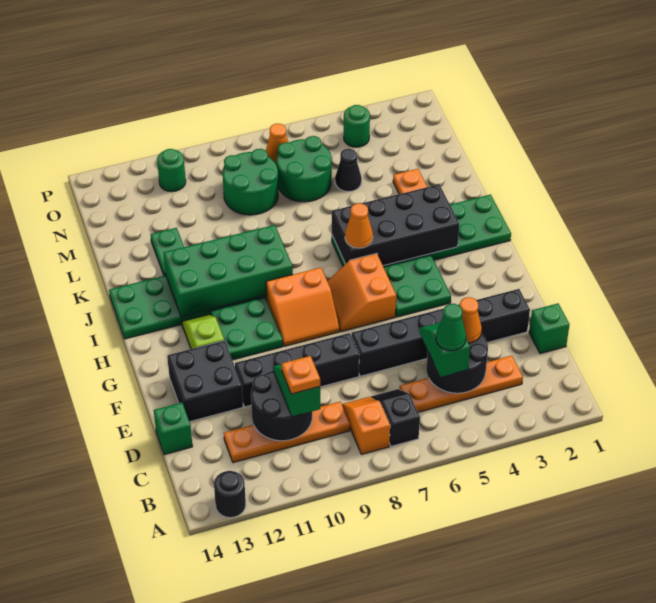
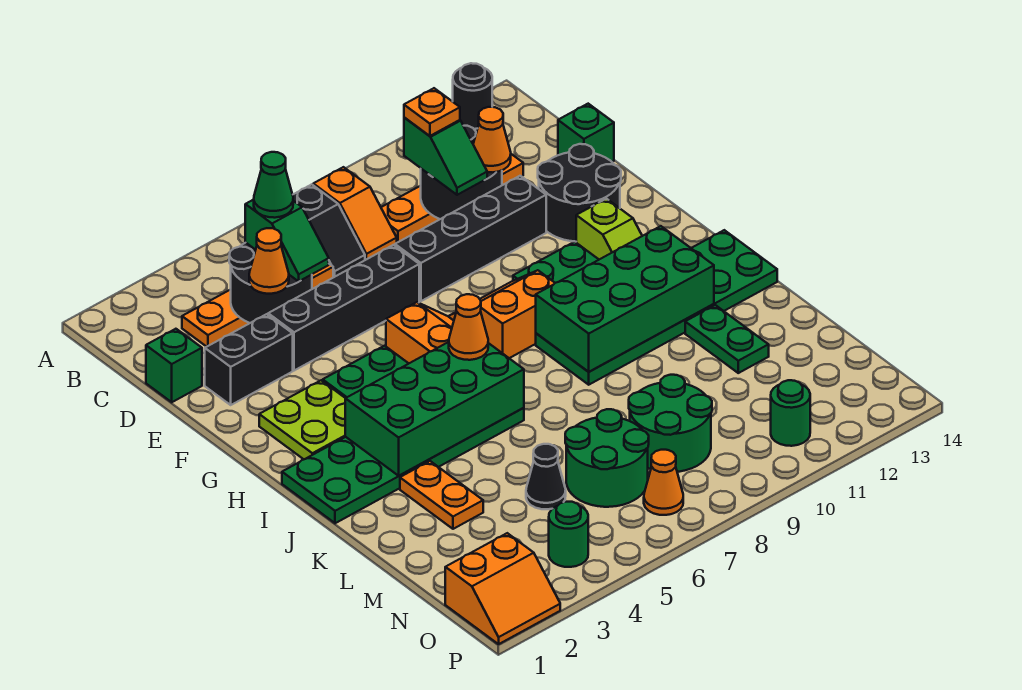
none -> orange cone D11 level 3
black brick E12:F13 level 1 -> black round brick E12:F13 level 1
none -> lime plate G2:H3 level 1
black brick I3:J6 level 2 -> green brick I3:J6 level 2
none -> orange slope O1:P2 level 1 top O

